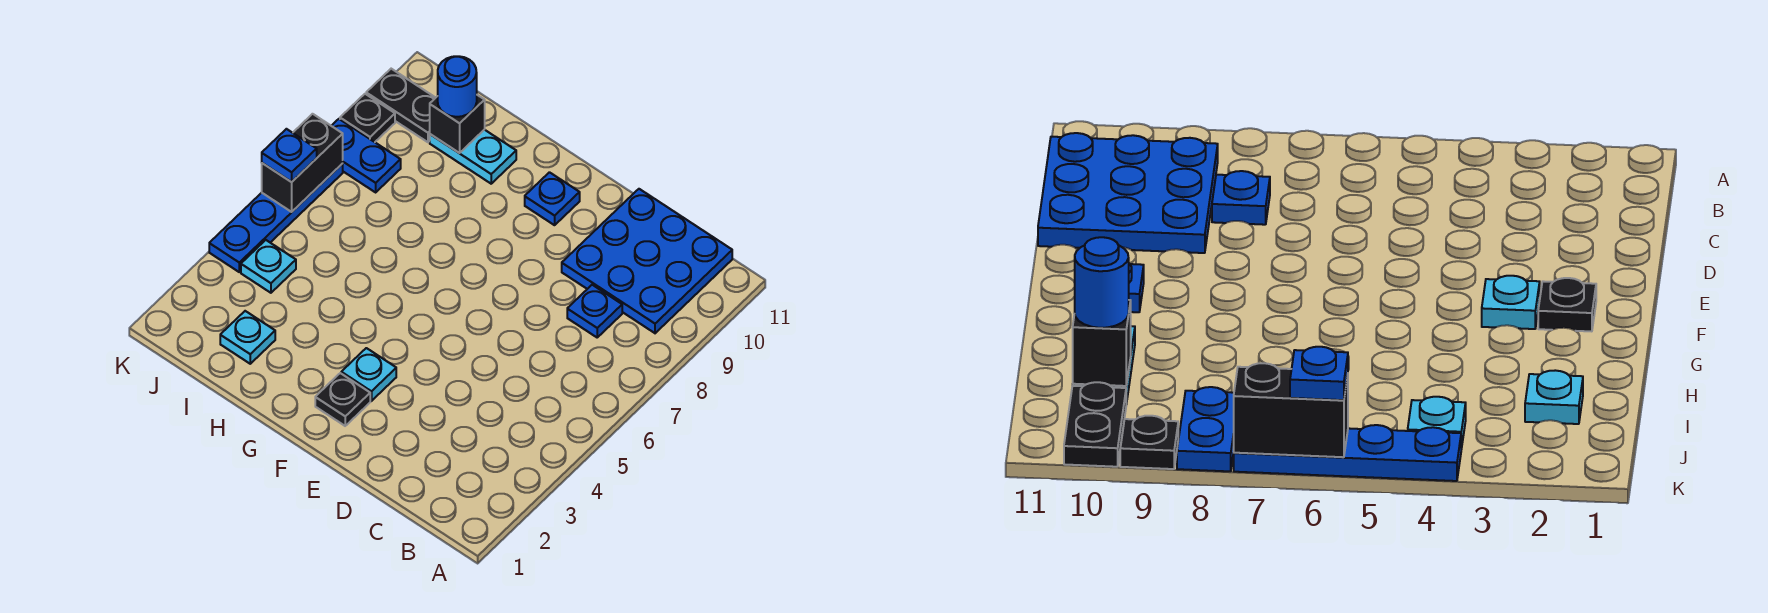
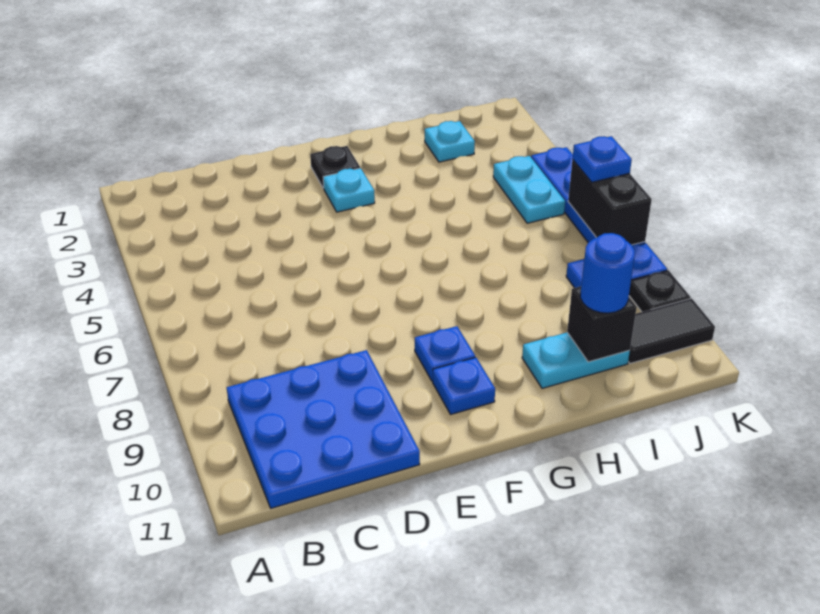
blue plate C8 level 1 -> blue plate F9 level 1
cyan plate J4 level 1 -> cyan plate J4:J5 level 1
black plate J10:K10 level 1 -> black tile J10:K10 level 1

